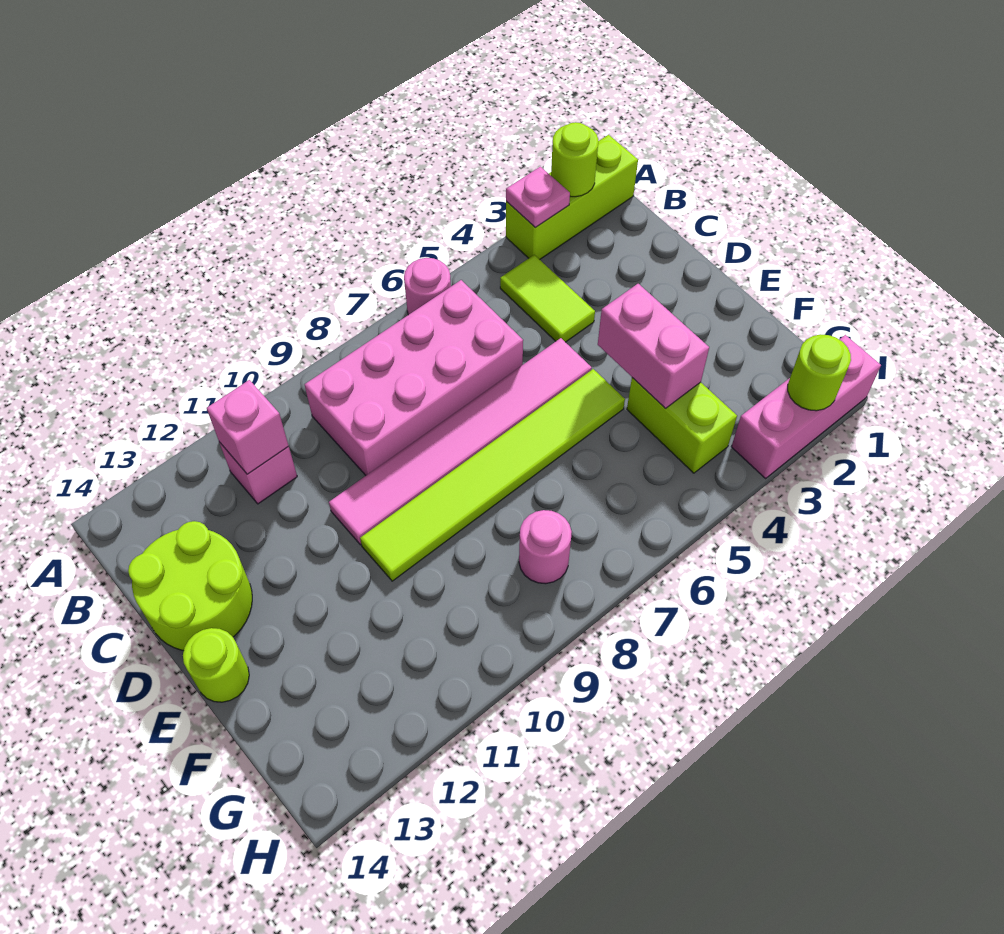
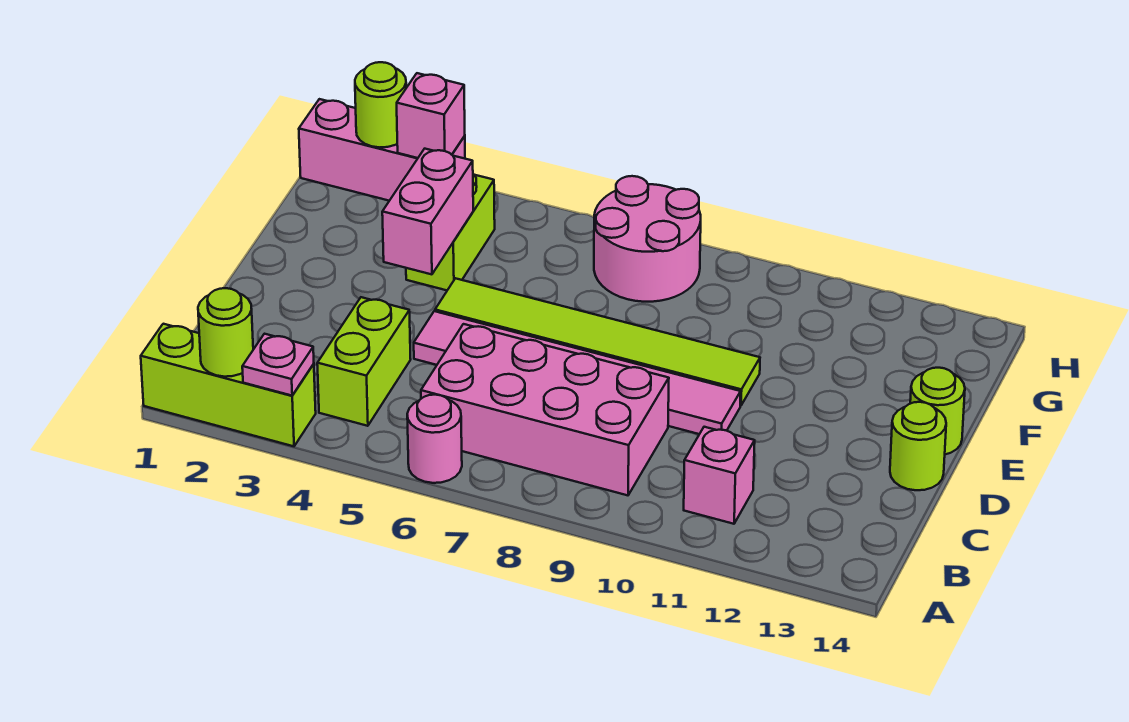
lime tile B4:C4 level 1 -> lime brick B4:C4 level 1
pink brick B11 level 2 -> pink brick H3 level 2
lime round brick C13:D14 level 1 -> lime round brick D14 level 1
pink round brick G8 level 1 -> pink round brick G7:H8 level 1

